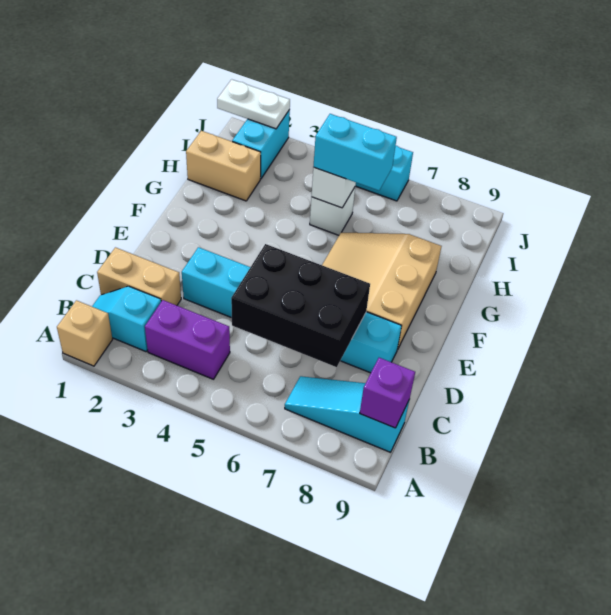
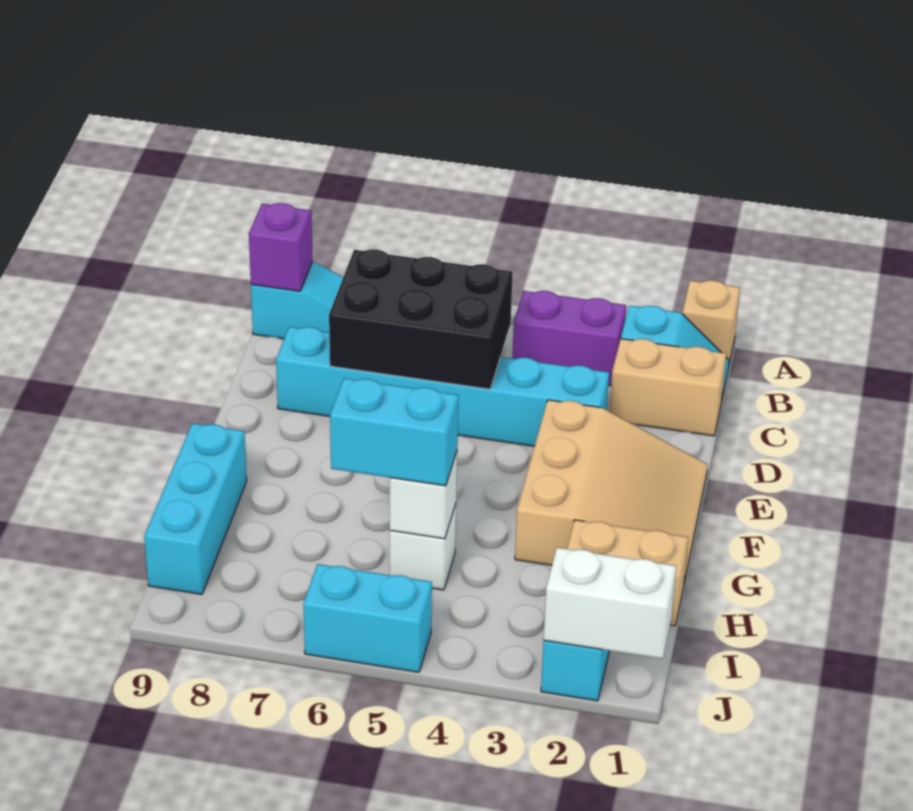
tan slope E6:G8 level 1 top 8 -> tan slope E1:G3 level 1 top 3
none -> cyan brick G9:I9 level 1
white plate J1:J2 level 2 -> white brick J1:J2 level 2

